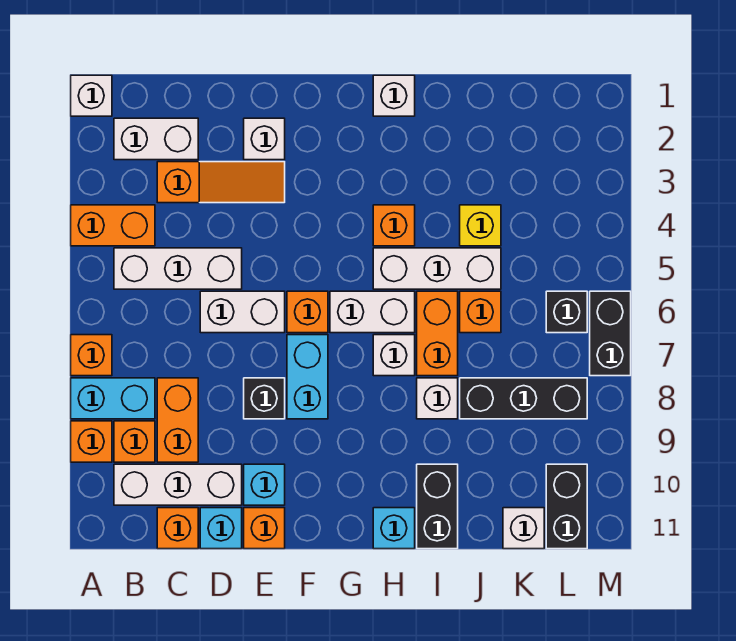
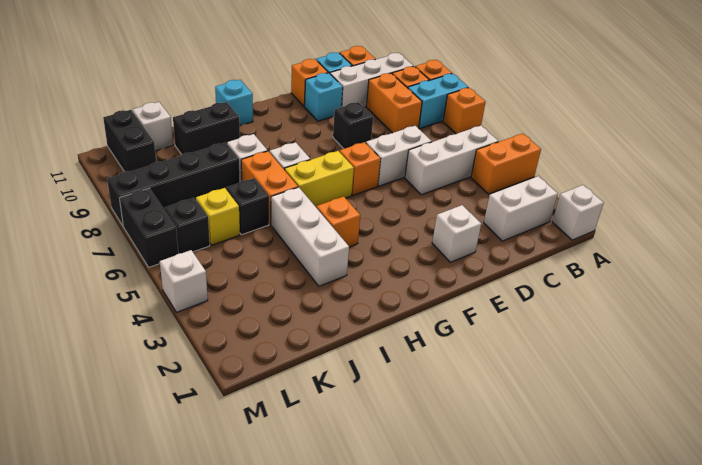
orange slope C3:E3 level 1 top C -> none
cyan brick F7:F8 level 1 -> none
white brick G6:H6 level 1 -> yellow brick G6:H6 level 1
white brick H1 level 1 -> white brick M4 level 1
white brick H5:J5 level 1 -> white brick I3:I5 level 1
black brick I10:I11 level 1 -> black brick I10:J10 level 1
yellow brick J4 level 1 -> yellow brick K6 level 1
orange brick J6 level 1 -> black brick J6 level 1
black brick J8:L8 level 1 -> black brick J8:M8 level 1

